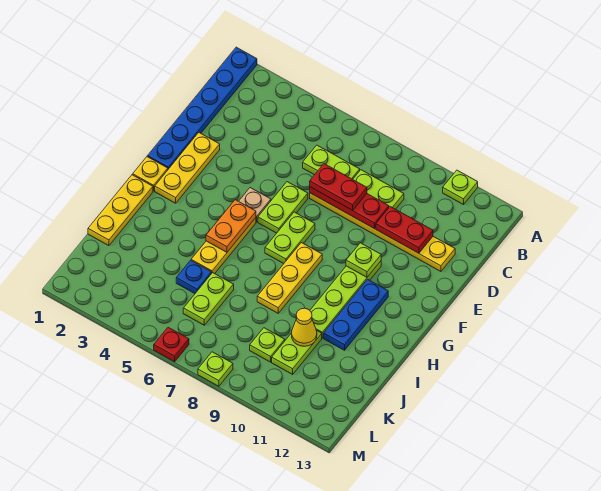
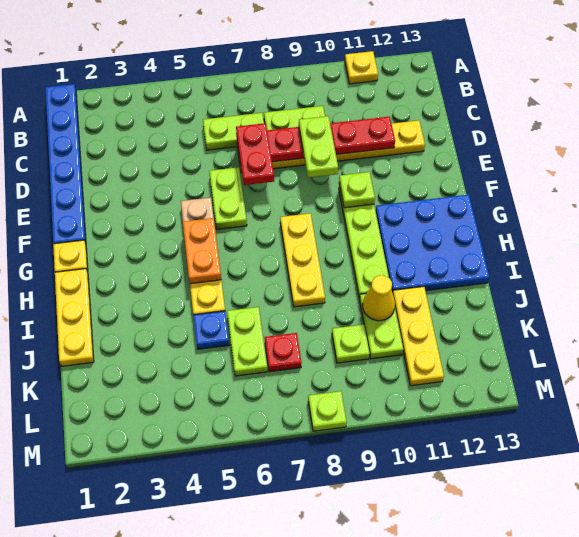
lime plate A11 level 1 -> yellow plate A11 level 1
red plate D7:D8 level 3 -> red plate D7:E7 level 3
yellow plate E2:G2 level 1 -> yellow plate J11:L11 level 1
lime plate F7:G7 level 1 -> lime plate D9:E9 level 3
blue plate G11:I11 level 1 -> blue plate G11:I13 level 1
red plate M6 level 1 -> red plate K7 level 1

